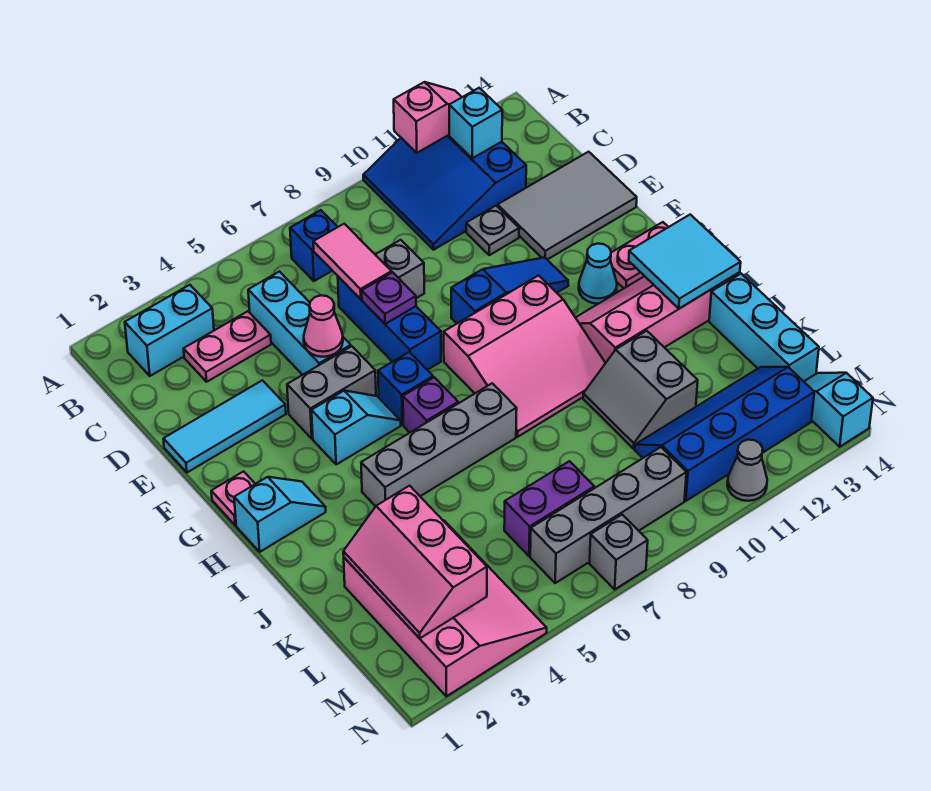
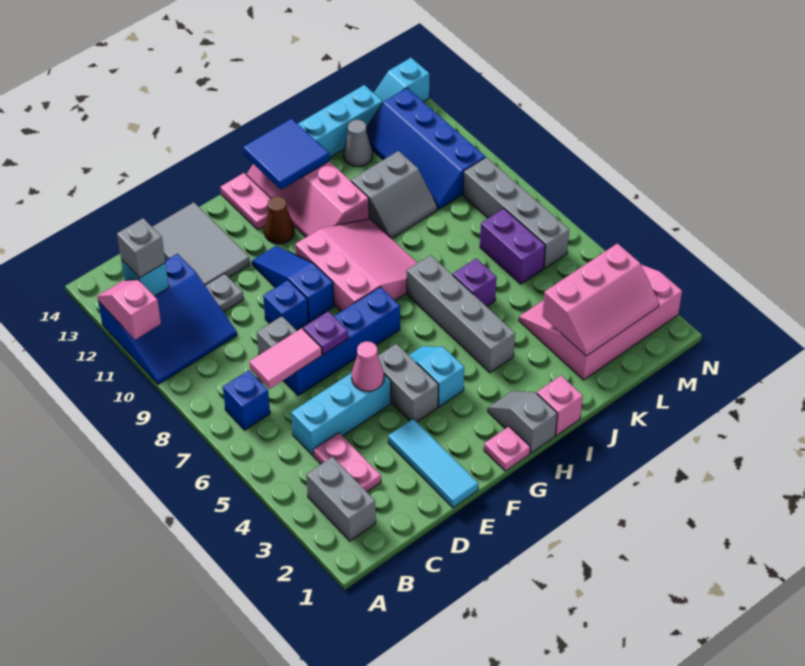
cyan brick B2:B3 level 1 -> grey brick B2:B3 level 1
blue brick D7:F7 level 1 -> blue brick D7:G7 level 1
blue brick G6 level 1 -> blue brick E9 level 1
cyan cone G12 level 1 -> brown cone G12 level 1
cyan slope H1:H2 level 1 top 1 -> grey slope H1:H2 level 1 top 1
purple brick H6 level 1 -> purple brick J6 level 1
cyan tile H13:I14 level 2 -> blue tile H13:I14 level 2
none -> pink brick I1 level 1
grey brick N7 level 1 -> grey brick B12 level 3
grey cone N11 level 1 -> grey cone K13 level 1

